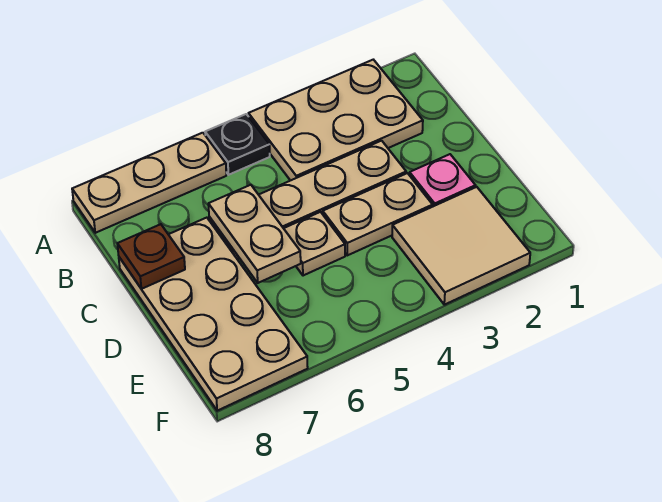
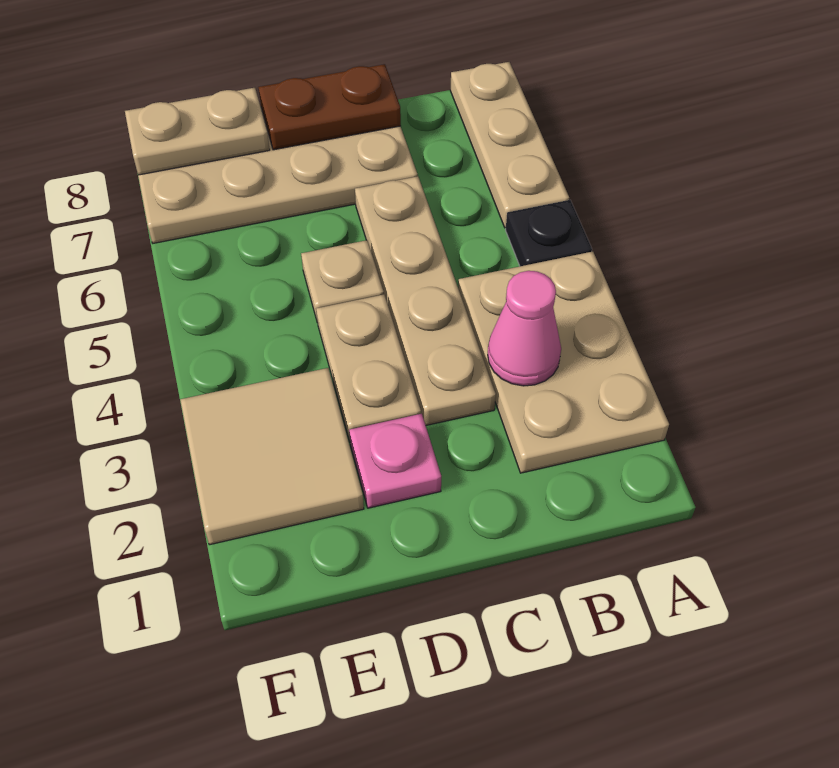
none -> pink cone B3 level 2
tan plate C6:D6 level 2 -> tan plate E8:F8 level 2
brown plate C8 level 2 -> brown plate C8:D8 level 2

